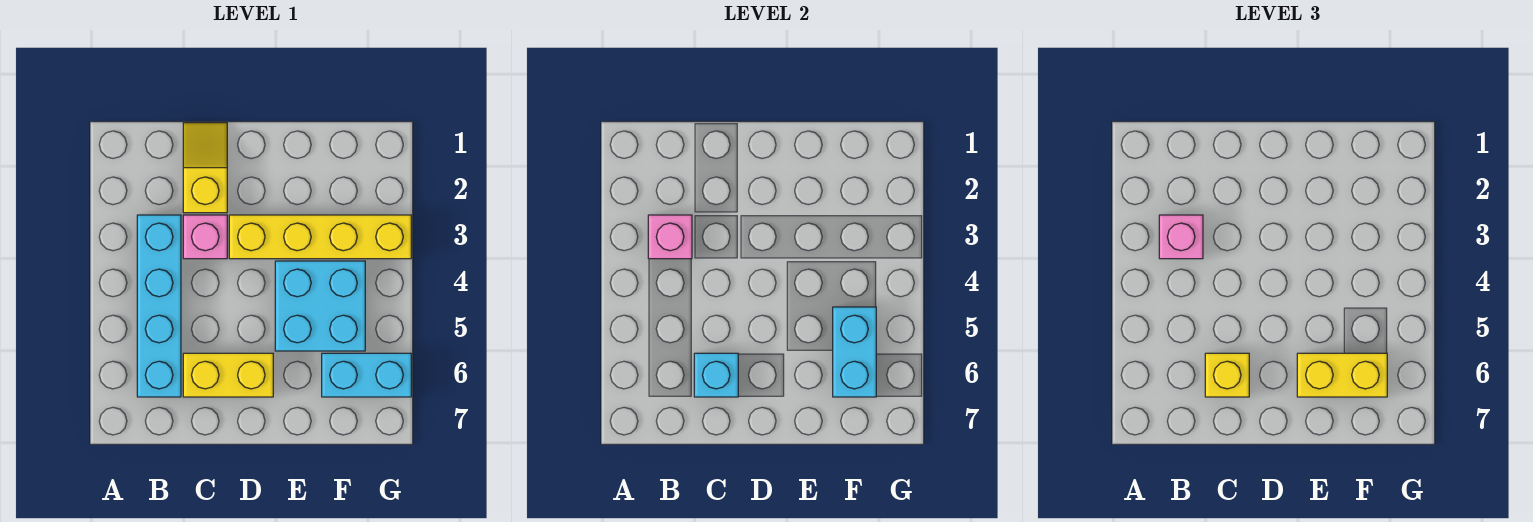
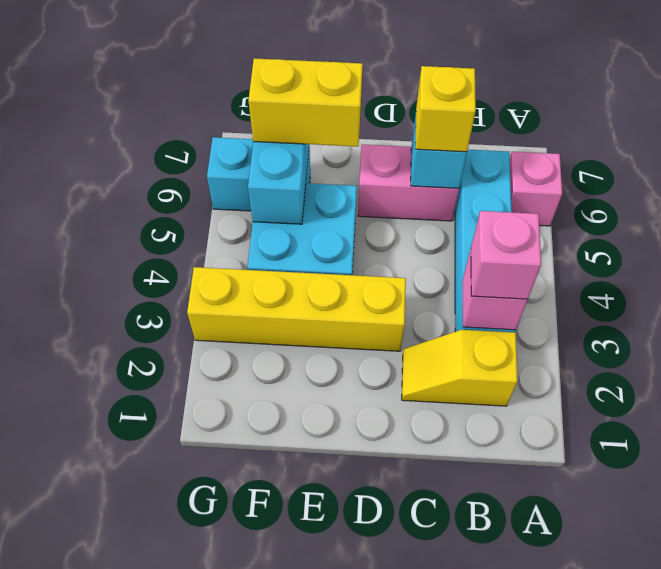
yellow slope C1:C2 level 1 top 2 -> yellow slope B2:C2 level 1 top B
pink brick C3 level 1 -> pink brick A6 level 1
yellow brick C6:D6 level 1 -> pink brick C6:D6 level 1

